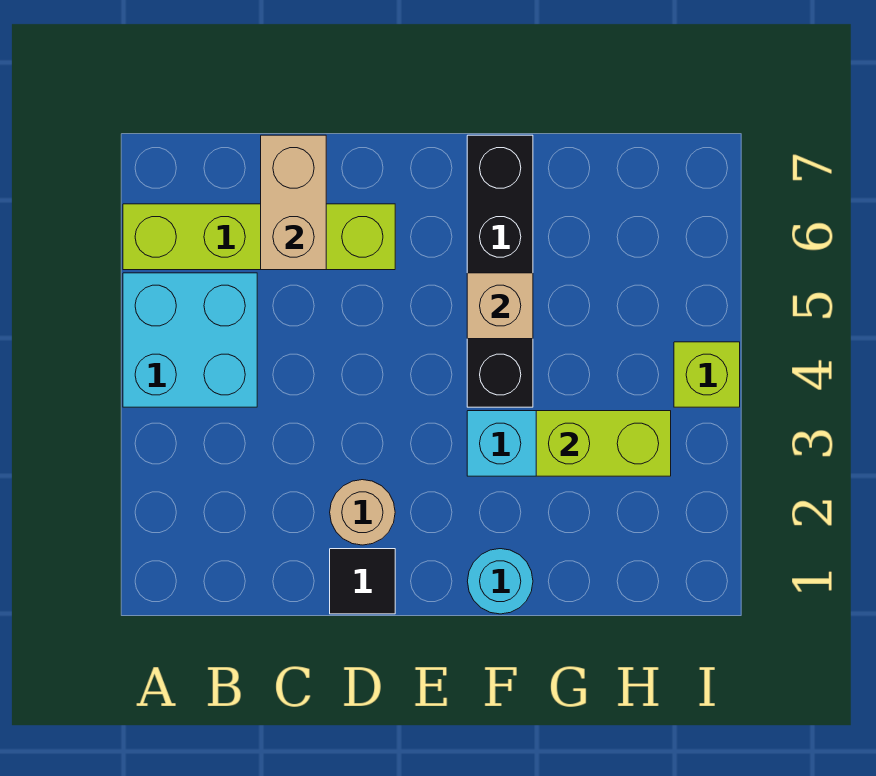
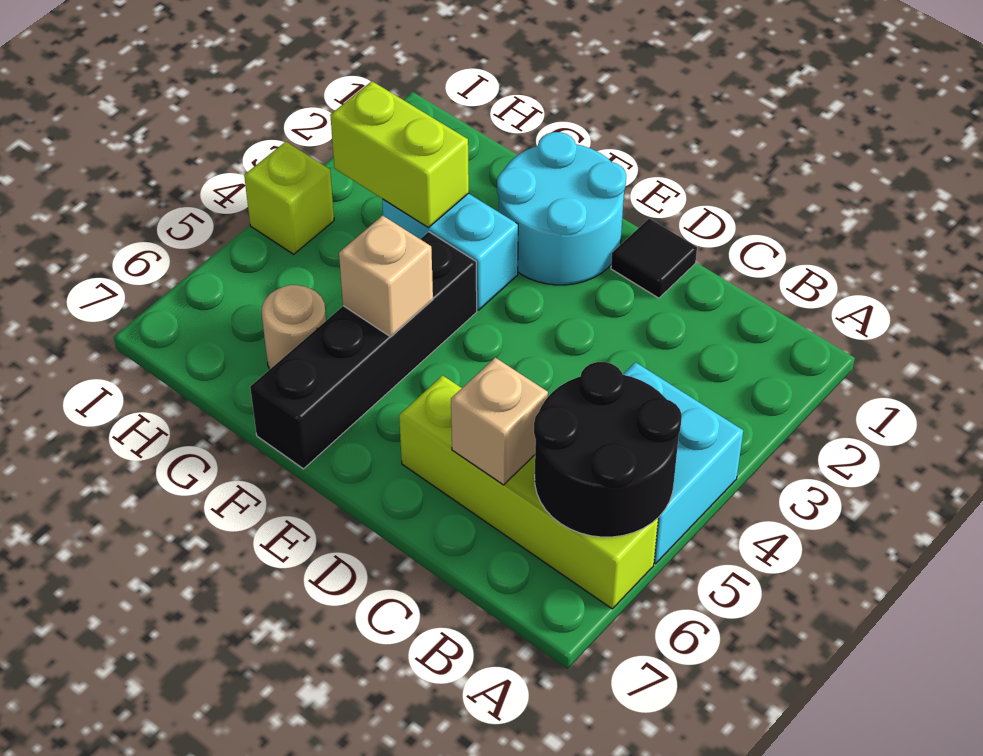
none -> black round brick A5:B6 level 2
tan brick C6:C7 level 2 -> tan brick C6 level 2
tan round brick D2 level 1 -> tan round brick G6 level 1
cyan round brick F1 level 1 -> cyan round brick E1:F2 level 1

